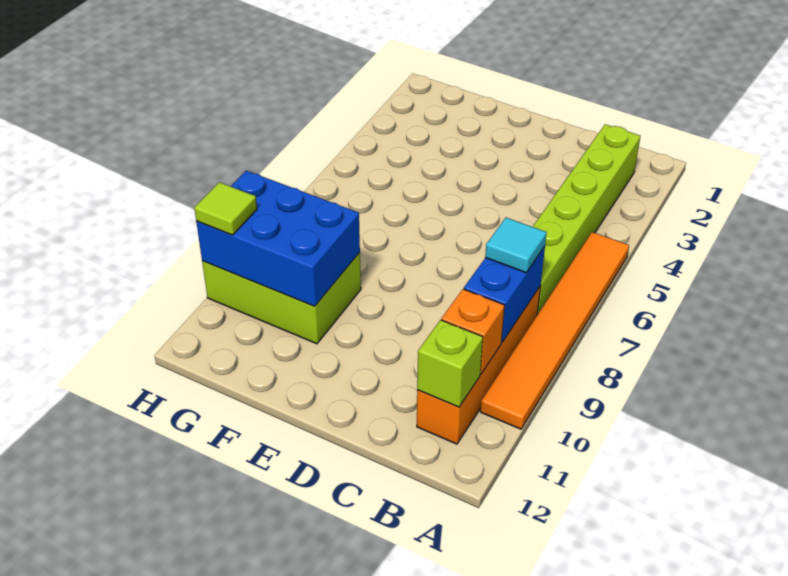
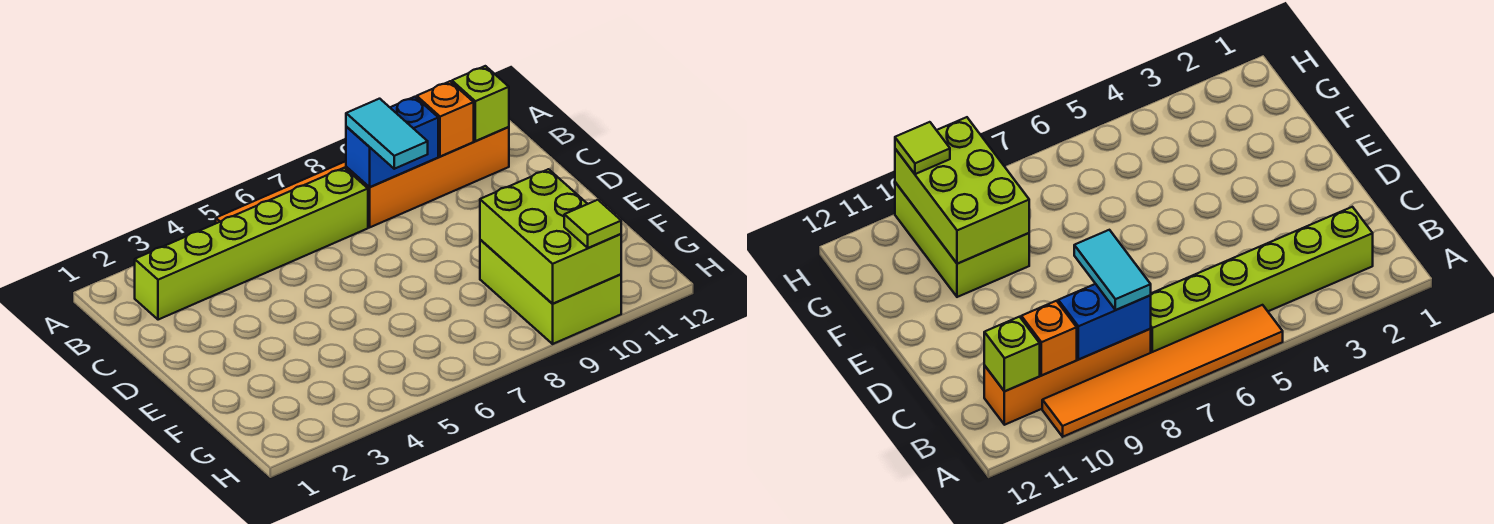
cyan tile B8 level 3 -> cyan tile B8:C8 level 3
blue brick F9:H10 level 2 -> lime brick F9:H10 level 2

